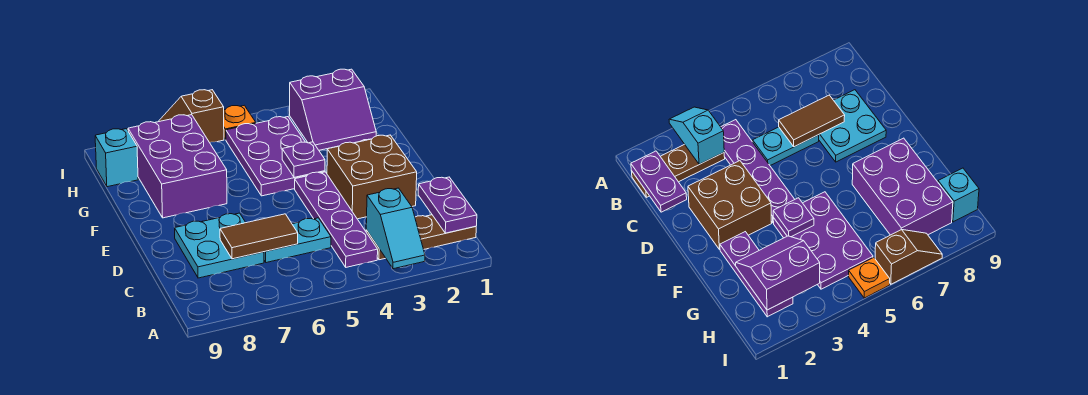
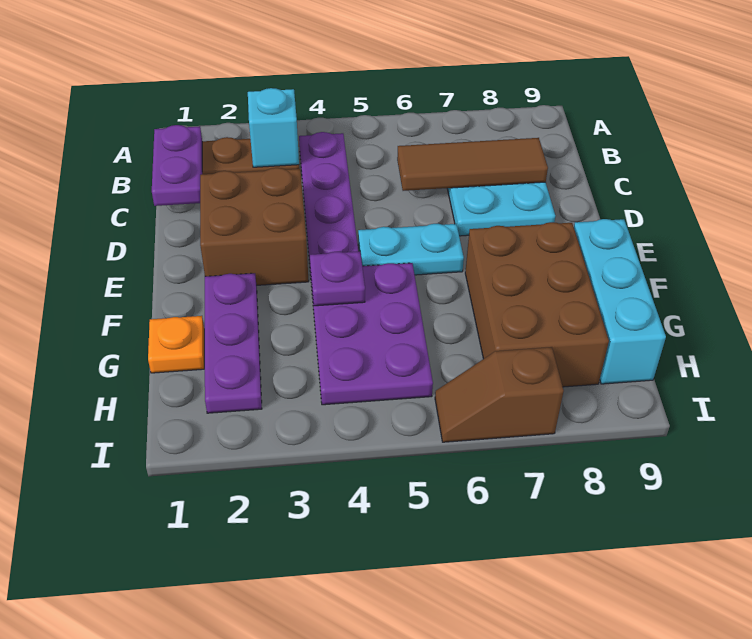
cyan plate C5:C6 level 1 -> cyan plate E5:E6 level 1
brown tile C6:C7 level 2 -> brown tile C6:C8 level 2
purple brick F7:H8 level 1 -> brown brick F7:H8 level 1
purple slope G2:H3 level 2 top H -> none
cyan brick H9 level 1 -> cyan brick F9:H9 level 1
orange plate I5 level 1 -> orange plate G1 level 1
brown slope I6:I7 level 1 top 6 -> brown slope I6:I7 level 1 top 7

